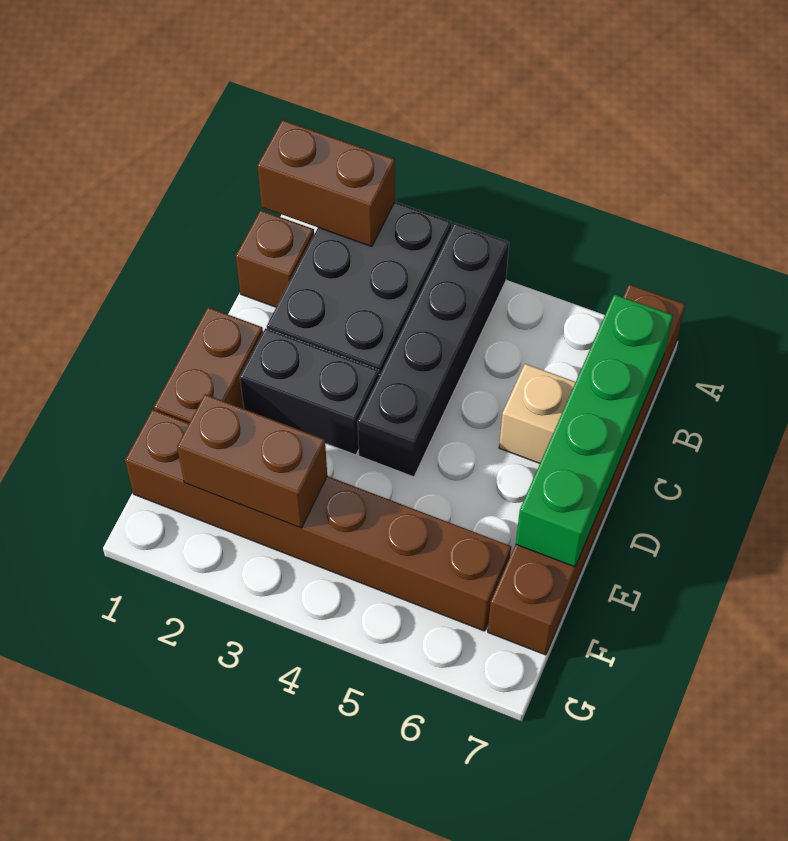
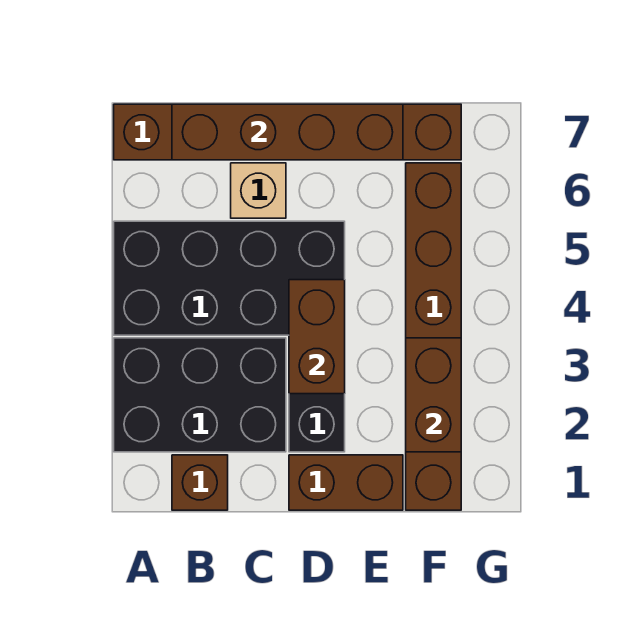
brown brick A1:A2 level 2 -> brown brick D3:D4 level 2
black brick A4:D4 level 1 -> black brick A4:D5 level 1
green brick B7:E7 level 2 -> brown brick B7:E7 level 2

